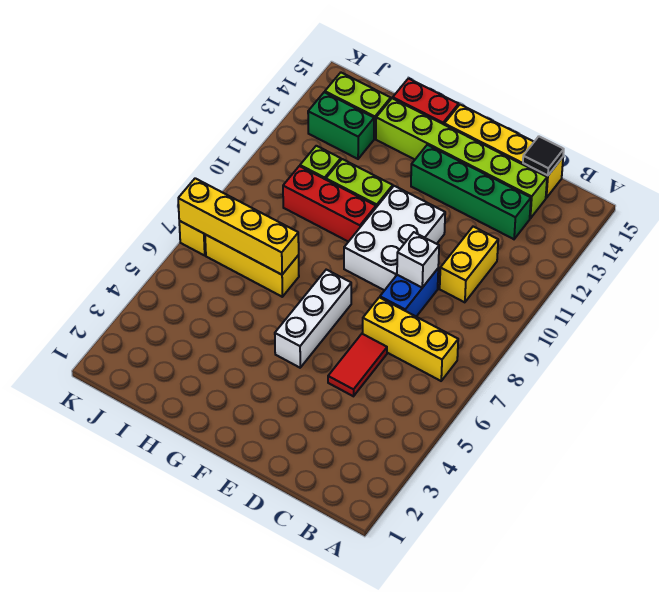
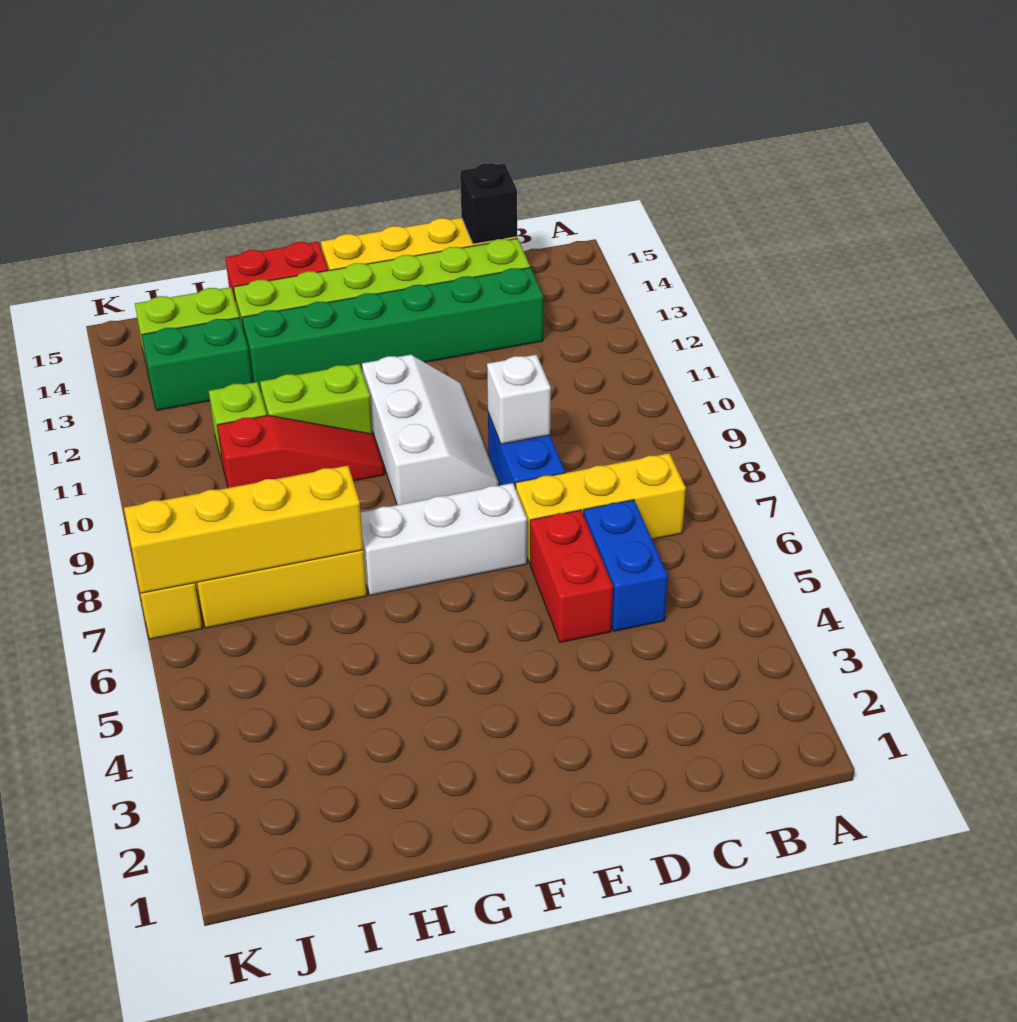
none -> blue brick C5:C6 level 1
yellow brick C10:C11 level 1 -> none
green brick C13:F13 level 1 -> green brick C13:H13 level 1
black tile C15 level 2 -> black brick C15 level 2
red tile D5:D6 level 1 -> red brick D5:D6 level 1
white brick E9:F11 level 1 -> white slope E9:F11 level 1 top F
white brick F5:F7 level 1 -> white brick E7:G7 level 1
red brick G10:I10 level 1 -> red slope G10:I10 level 1 top I

